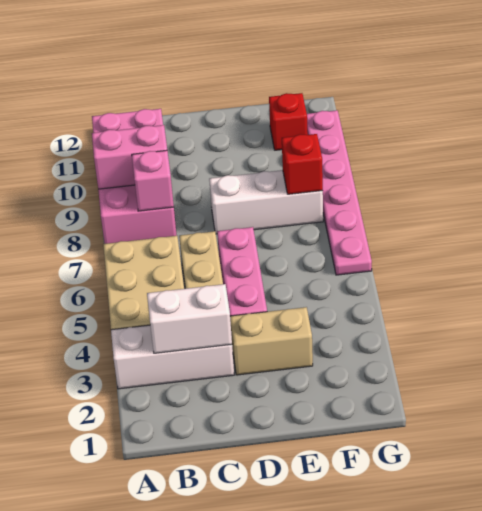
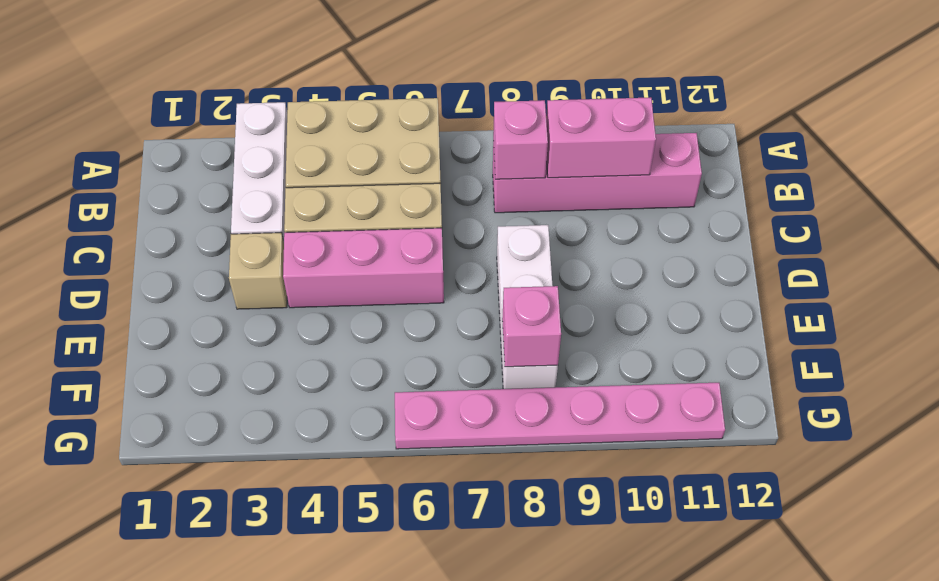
pink brick A8:B11 level 1 -> pink brick B8:B11 level 1
pink brick A9:B9 level 2 -> pink brick B9:B10 level 2
white brick B3:C3 level 2 -> none
tan brick D3:E3 level 1 -> tan brick D3 level 1
red brick F8 level 2 -> pink brick F8 level 2
red brick F11 level 1 -> none

